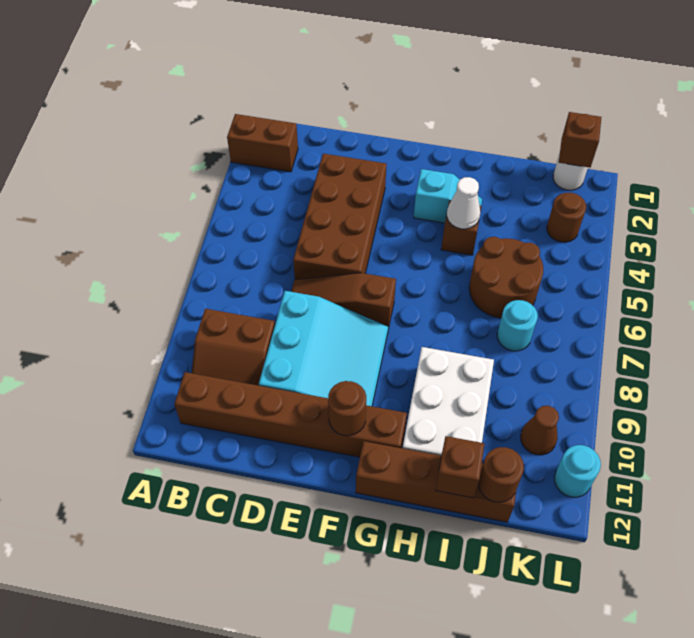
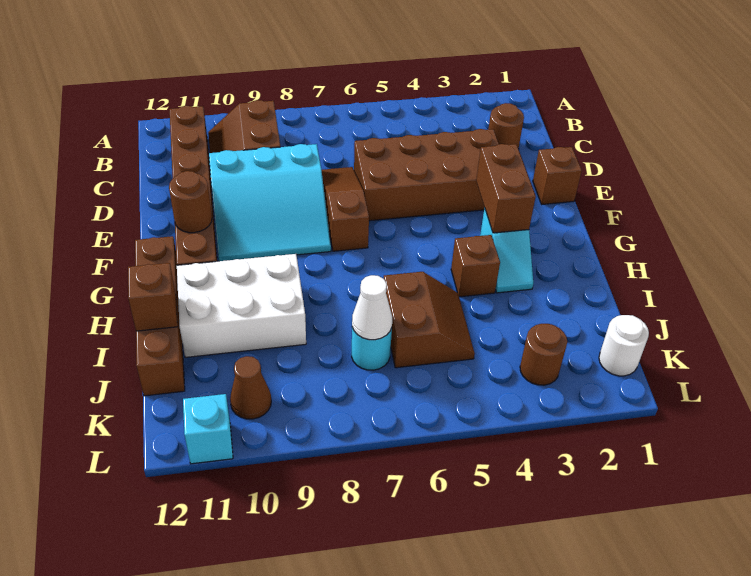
brown brick A2:B2 level 1 -> brown brick F3:G3 level 2
white cone H4 level 2 -> white cone J7 level 2
brown round brick I5:J6 level 1 -> brown slope I5:J6 level 1 top 6
brown round brick J12 level 2 -> brown round brick C2 level 1
brown brick K1 level 2 -> brown brick E1 level 1
cyan round brick L11 level 1 -> cyan brick L11 level 1

